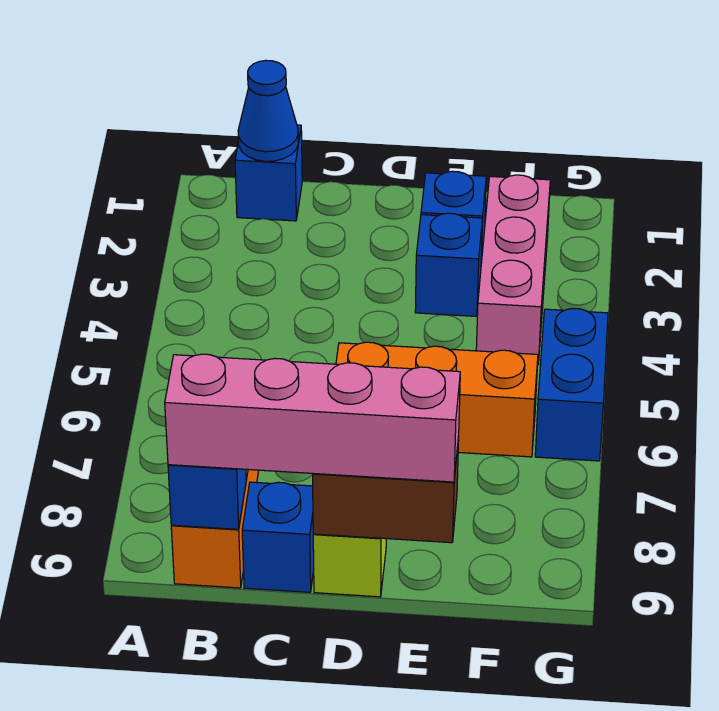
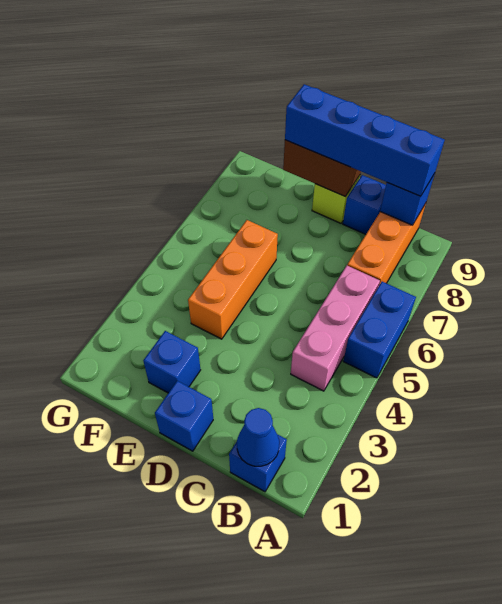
pink brick B9:E9 level 3 -> blue brick B9:E9 level 3
orange brick D6:F6 level 1 -> orange brick E4:E6 level 1
blue brick E3 level 1 -> blue brick D1 level 1
pink brick F2:F4 level 1 -> pink brick B4:B6 level 1
blue brick G5:G6 level 1 -> blue brick A5:A6 level 1

